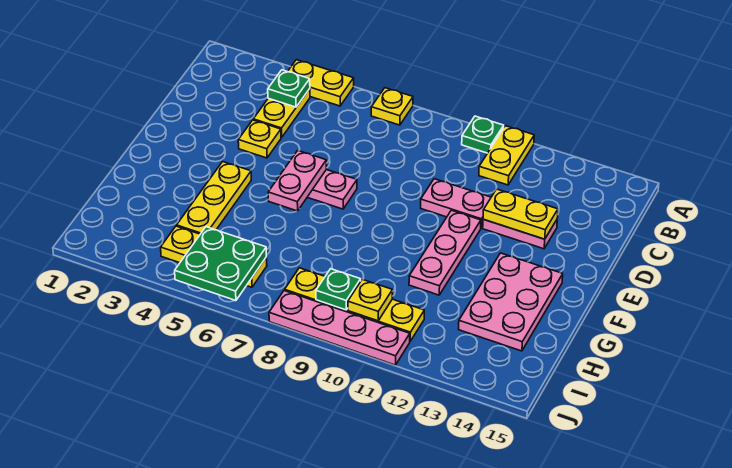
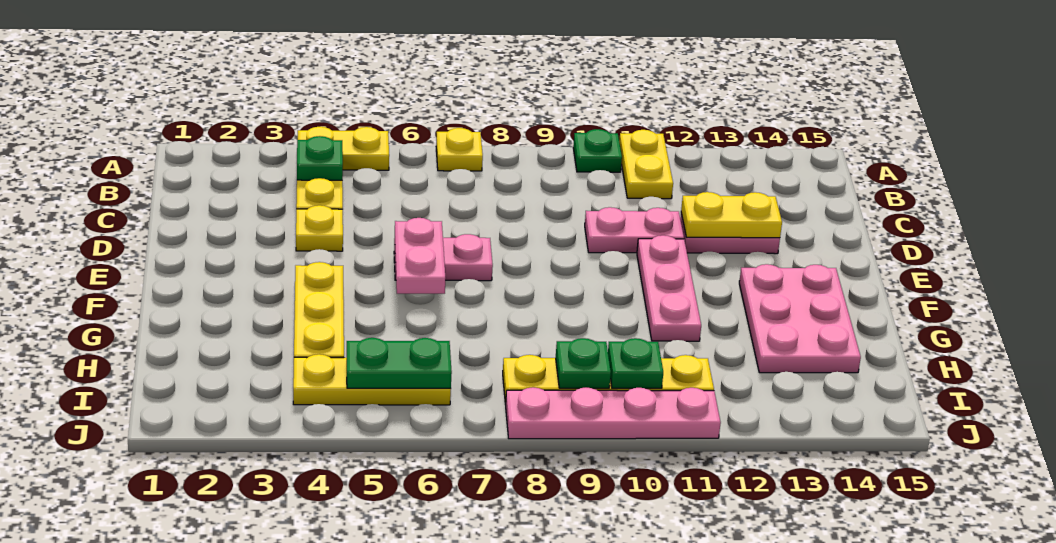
green plate I5:J6 level 2 -> green plate I5:I6 level 2
yellow plate I10 level 2 -> green plate I10 level 2

